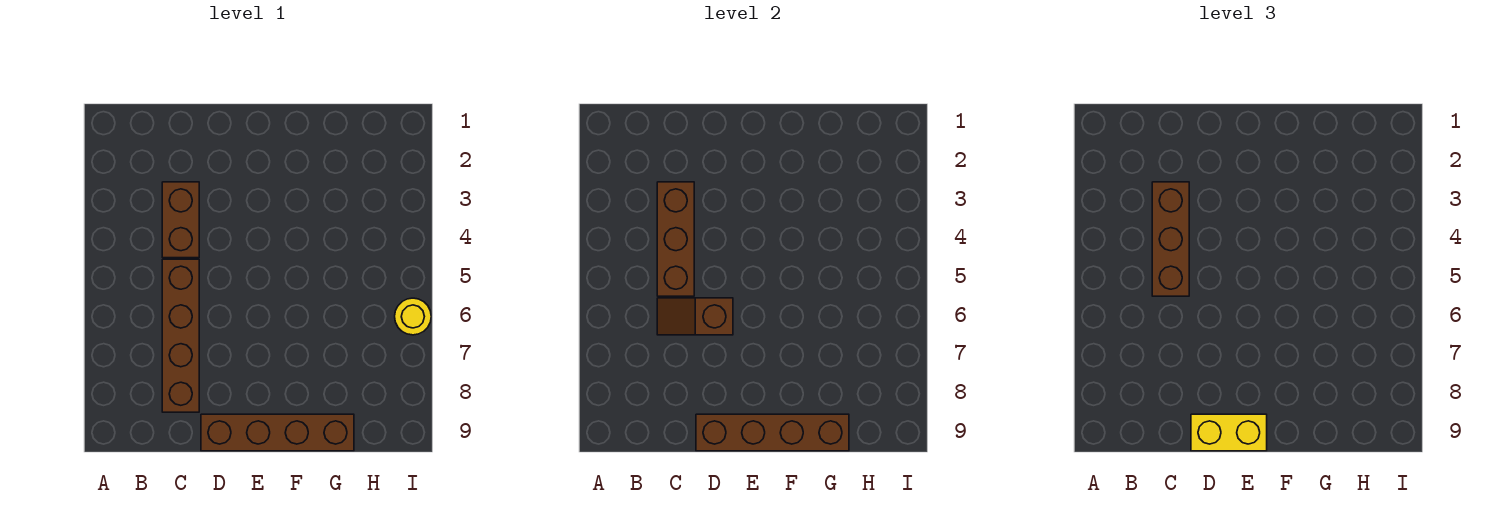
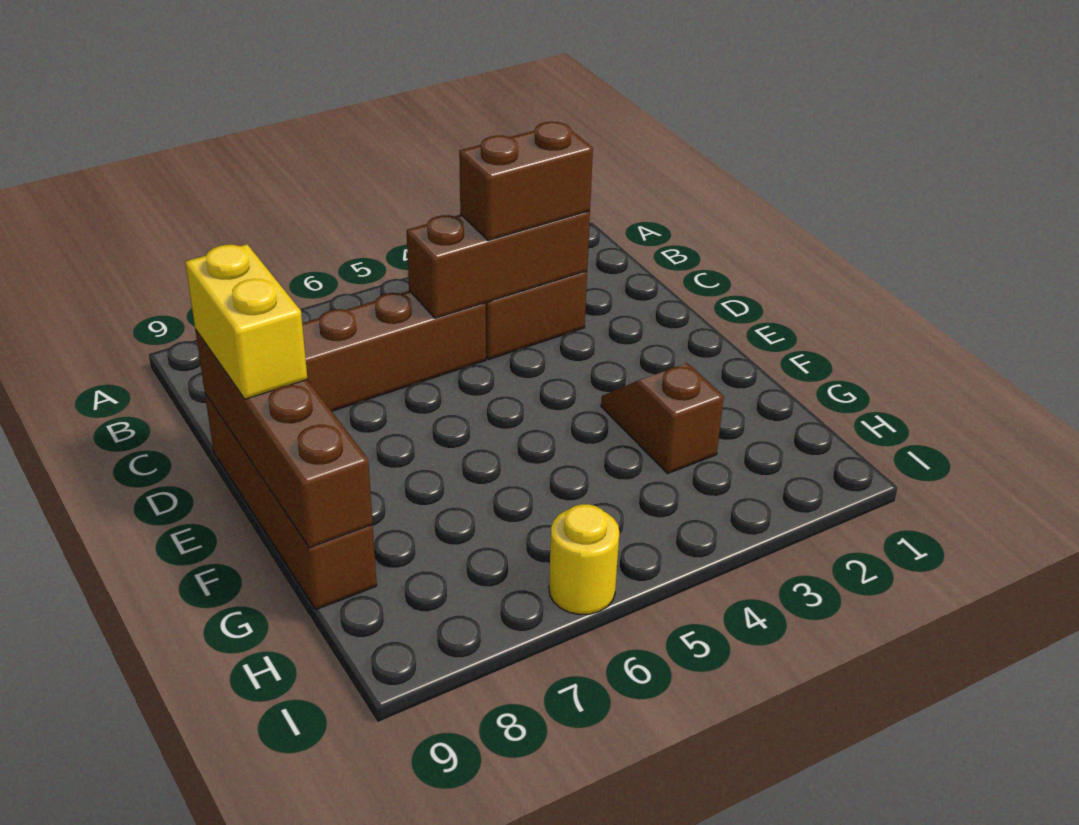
brown brick C3:C5 level 3 -> brown brick C3:C4 level 3
brown slope C6:D6 level 2 top D -> brown slope F3:G3 level 1 top G

